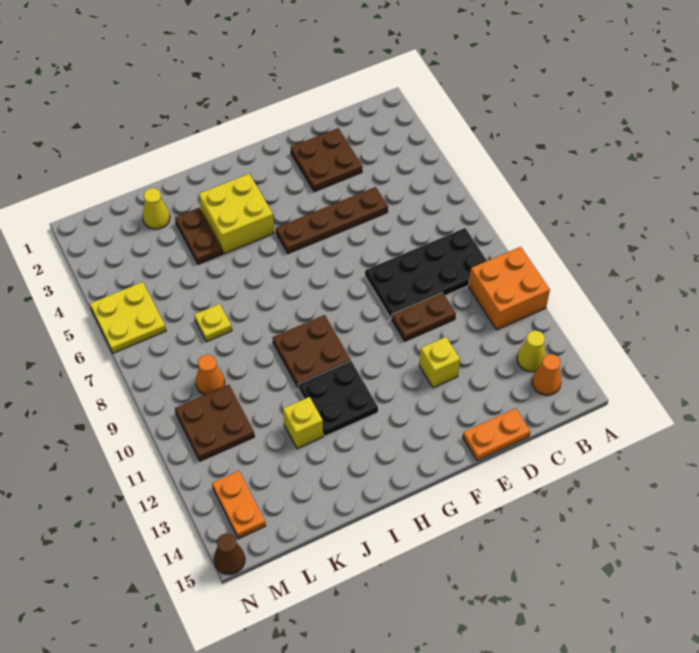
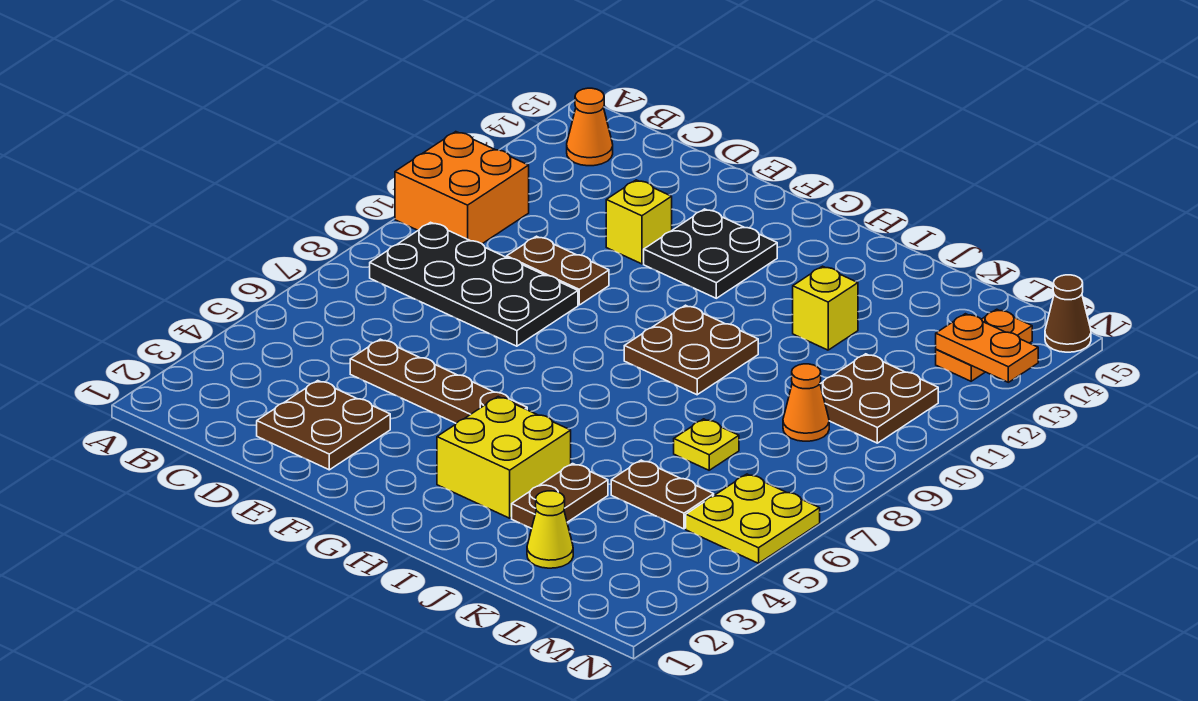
yellow cone B13 level 1 -> none
orange plate D15:E15 level 1 -> orange plate M13:N13 level 2
black plate H11:I12 level 1 -> black plate F12:G13 level 1
none -> brown plate K5:L5 level 1

